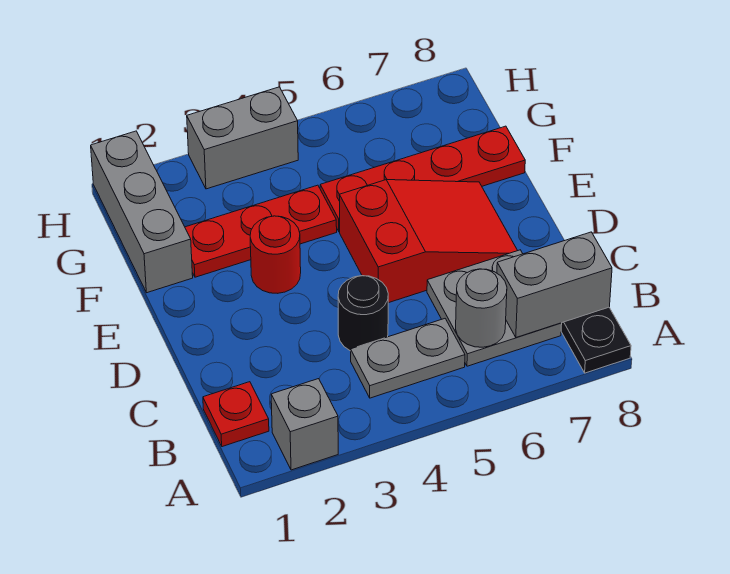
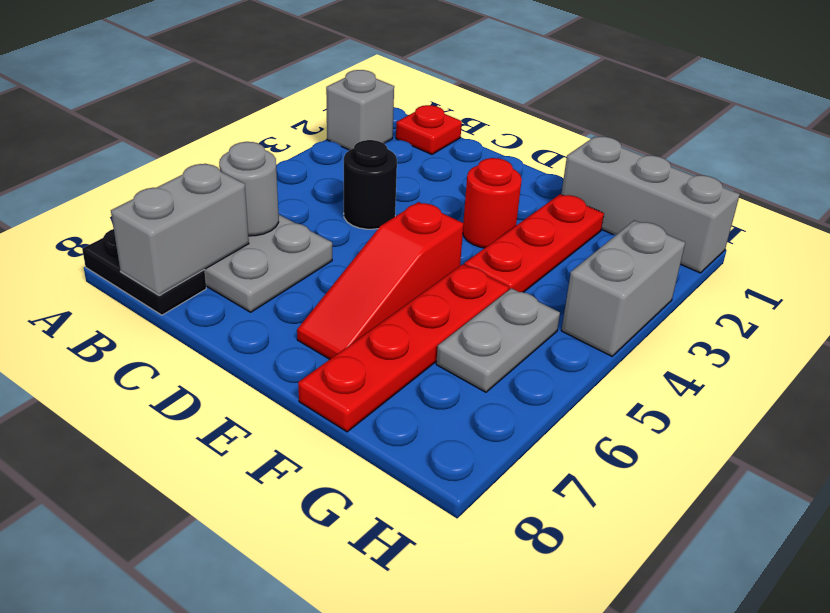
grey plate B4:B5 level 1 -> grey plate G5:G6 level 1
red slope D5:E7 level 1 top 5 -> red slope E5:E7 level 1 top 5

